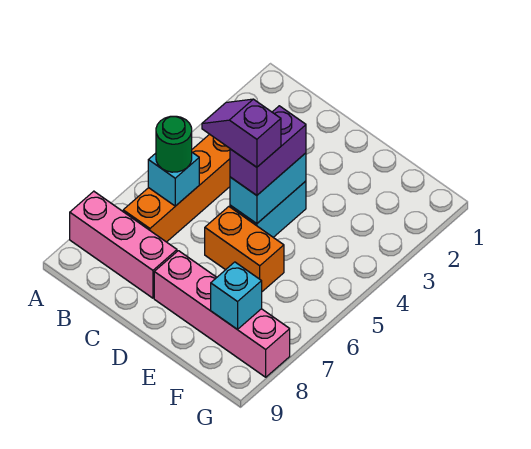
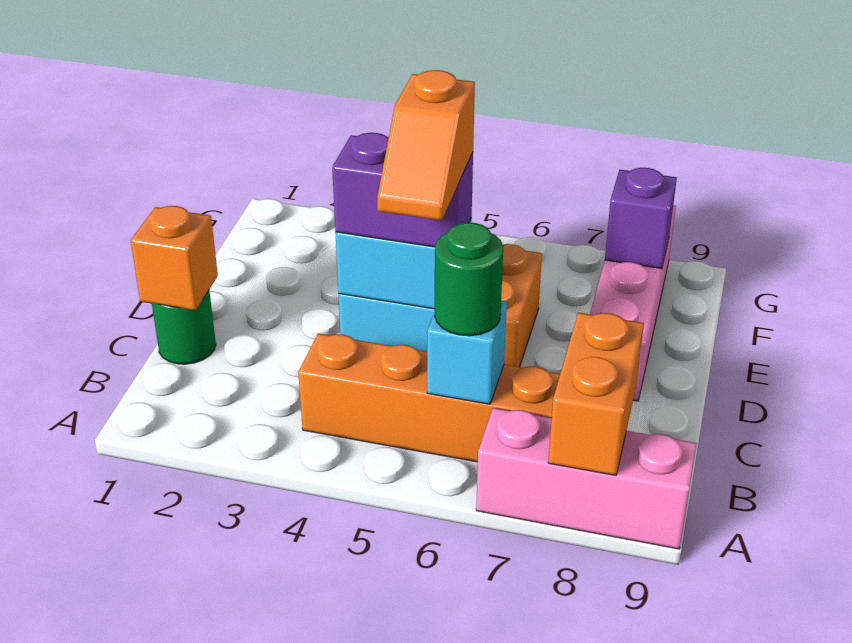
pink brick A8:C8 level 1 -> pink brick A7:A9 level 1
none -> orange brick A8:B8 level 2
none -> green round brick C1 level 1
none -> orange brick C1 level 2
purple slope C5:D5 level 4 top D -> orange slope C5:D5 level 4 top D
cyan brick F8 level 2 -> purple brick F8 level 2

